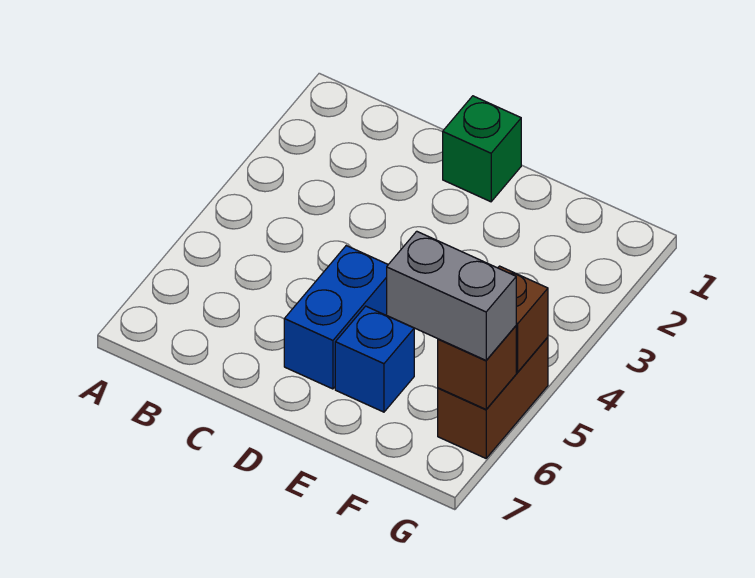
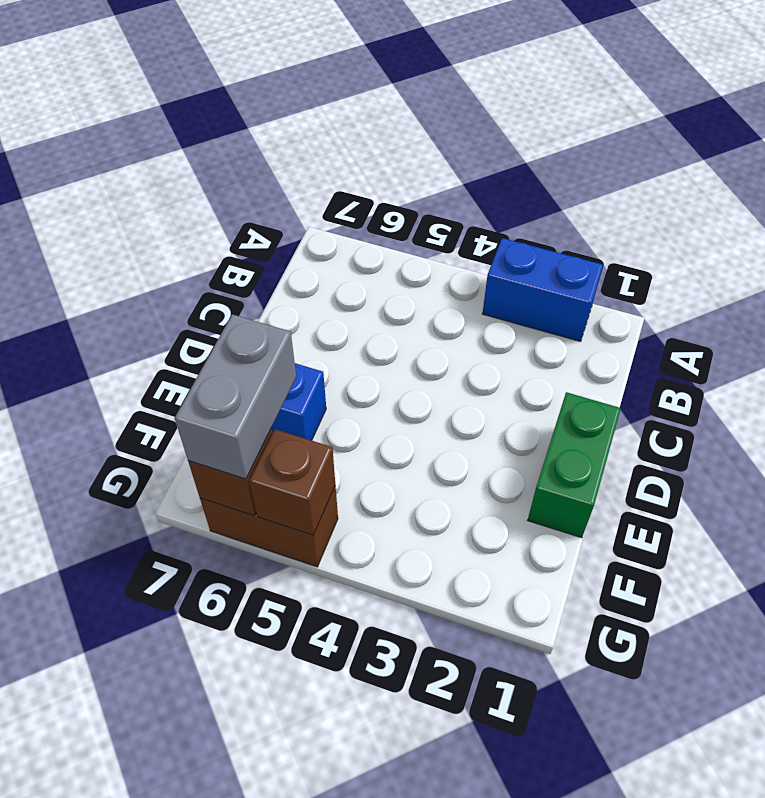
green brick D1 level 1 -> green brick D1:E1 level 1
blue brick D5:D6 level 1 -> blue brick A2:A3 level 1

